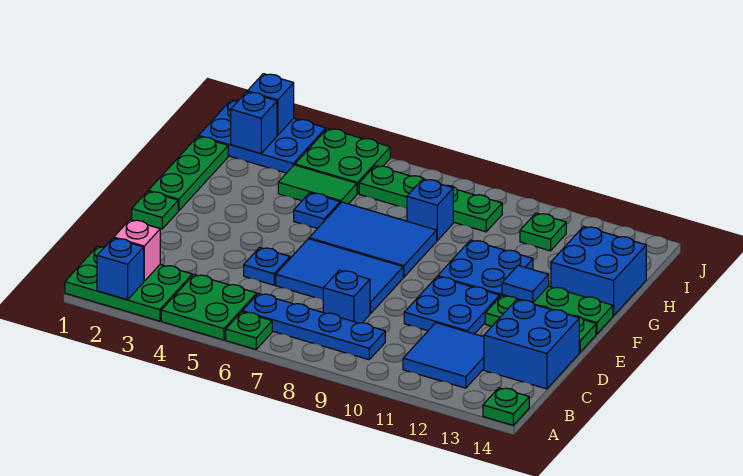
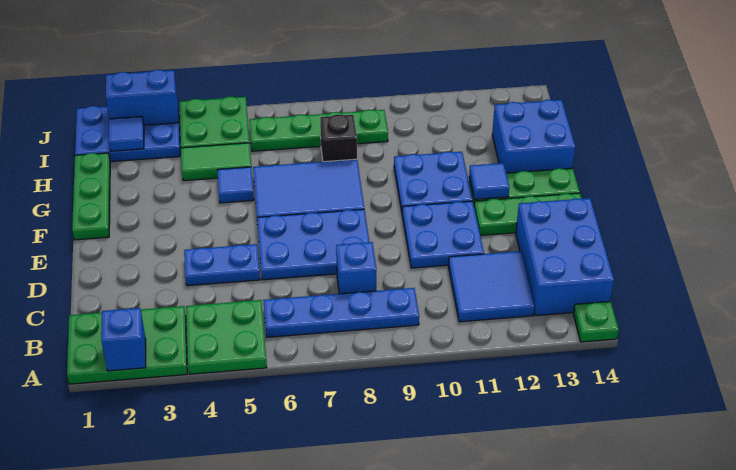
green plate A6 level 1 -> none
pink brick B2 level 2 -> none
blue brick C13:D14 level 1 -> blue brick B13:D14 level 1
blue plate D5 level 1 -> blue plate D4:D5 level 1
blue tile D6:E8 level 1 -> blue plate D6:E8 level 1
green plate E1 level 1 -> none
blue plate G5 level 1 -> blue tile G5 level 1
blue brick H8 level 1 -> black brick H8 level 1
blue brick I2 level 2 -> blue tile I2 level 2
green plate I11 level 1 -> none
blue brick J2 level 2 -> blue brick J2:J3 level 2

